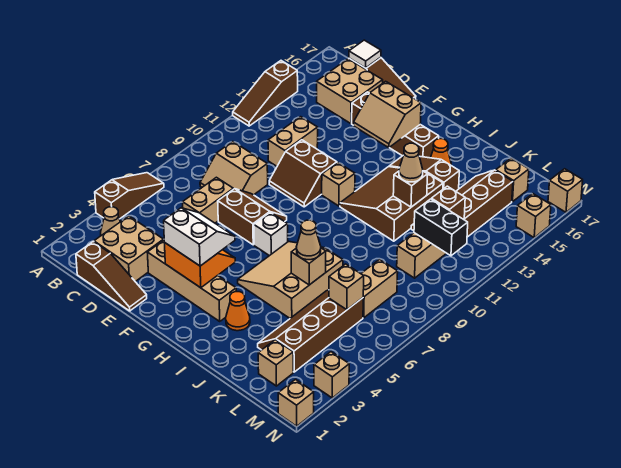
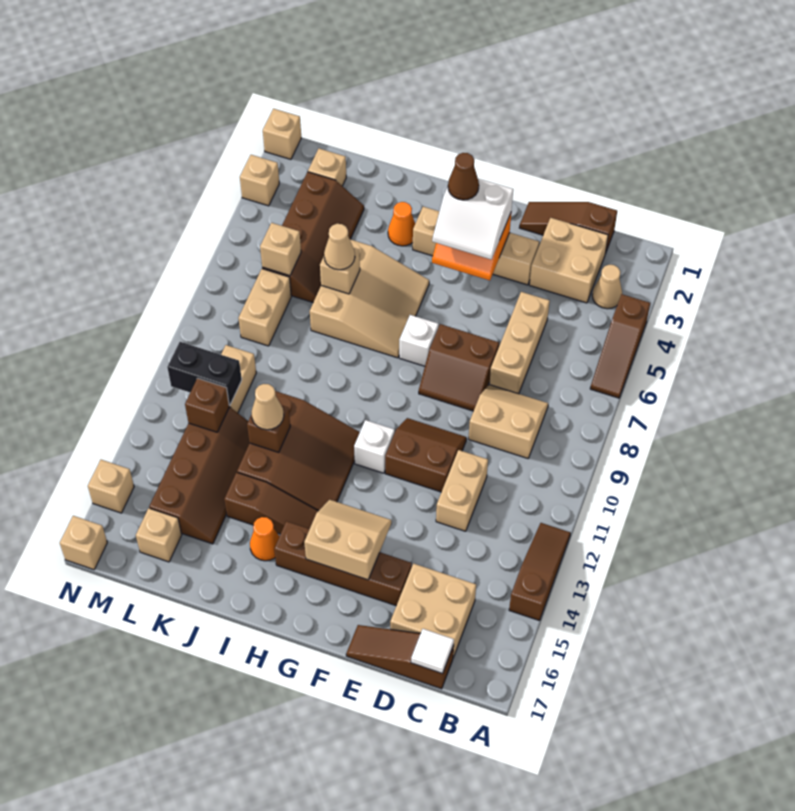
tan brick D6:D7 level 1 -> tan brick D5:D7 level 1
none -> brown cone G3 level 4
tan brick G11 level 1 -> white brick G11 level 1

